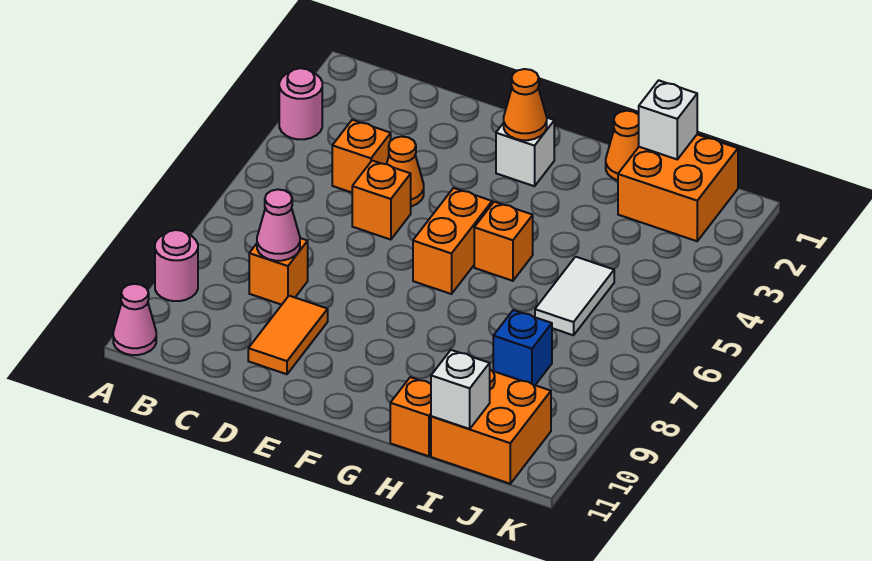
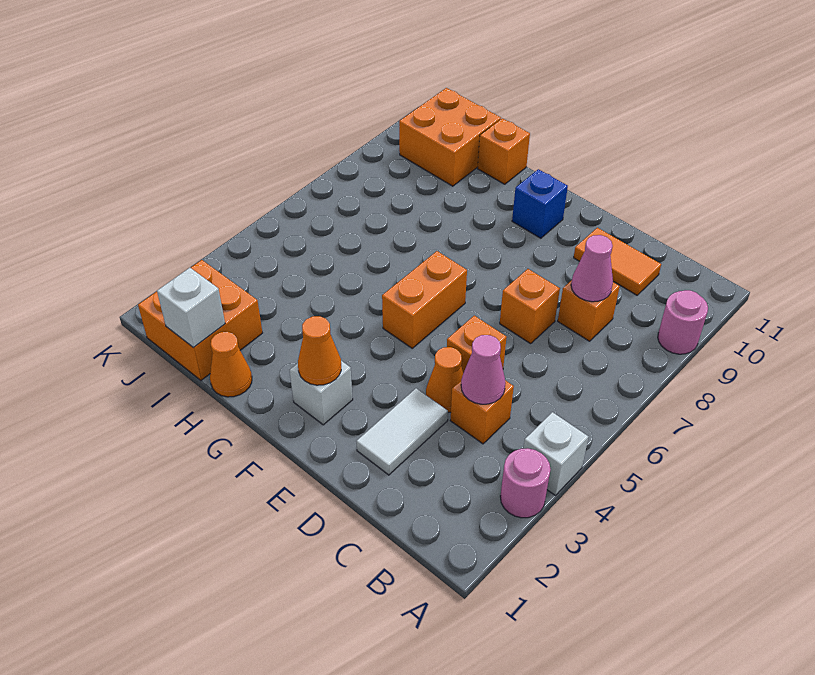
pink cone A11 level 1 -> pink cone C4 level 2
orange tile D9:D10 level 1 -> orange tile C10:D10 level 1
orange brick G5 level 1 -> orange brick D7 level 1
white tile I5:I6 level 1 -> white tile D2:D3 level 1
blue brick I8 level 1 -> blue brick F10 level 1
white brick I11 level 2 -> white brick A4 level 1

